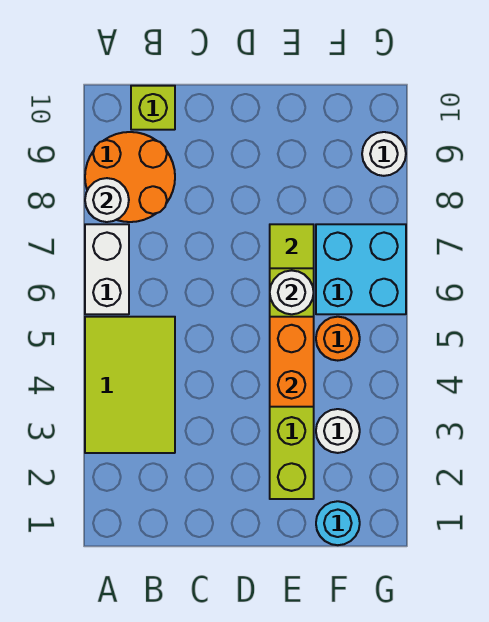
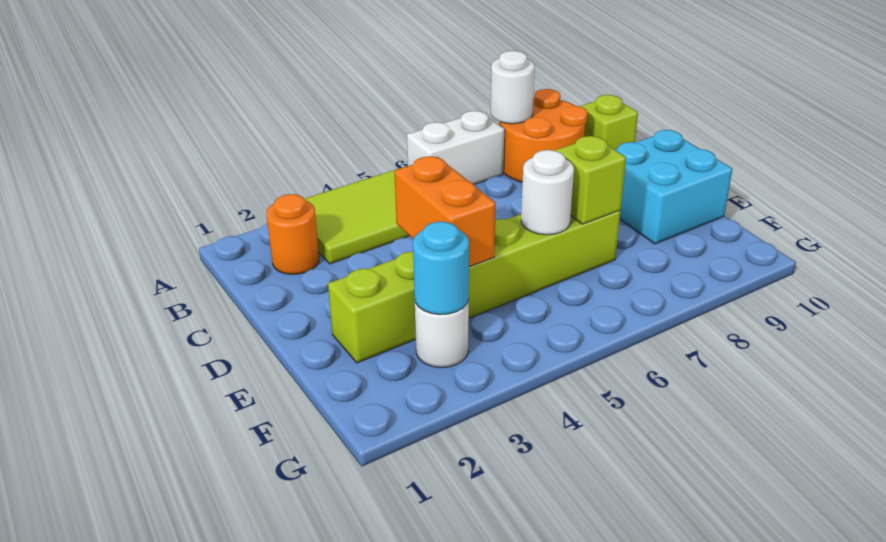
orange brick E4:E5 level 2 -> orange brick D4:E4 level 2
lime tile E7 level 2 -> lime brick E7 level 2
cyan round brick F1 level 1 -> cyan round brick F3 level 2
orange round brick F5 level 1 -> orange round brick B2 level 1
cyan brick F6:G7 level 1 -> cyan brick D9:E10 level 1
white round brick G9 level 1 -> none

